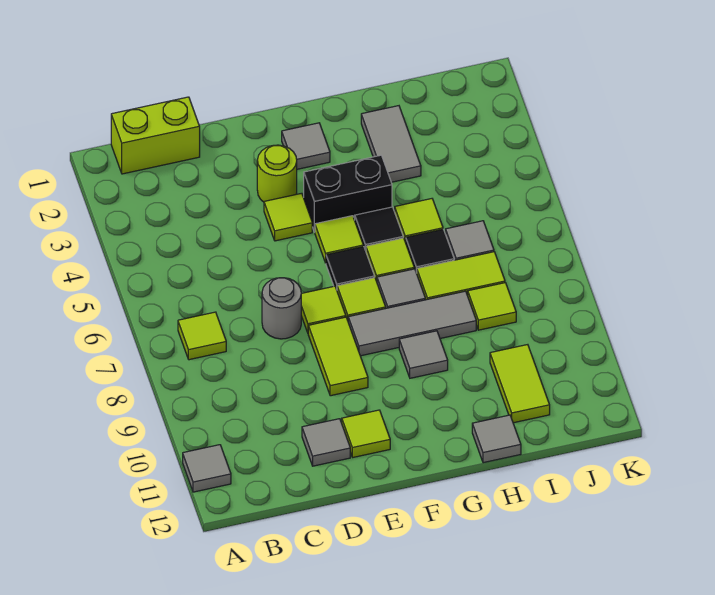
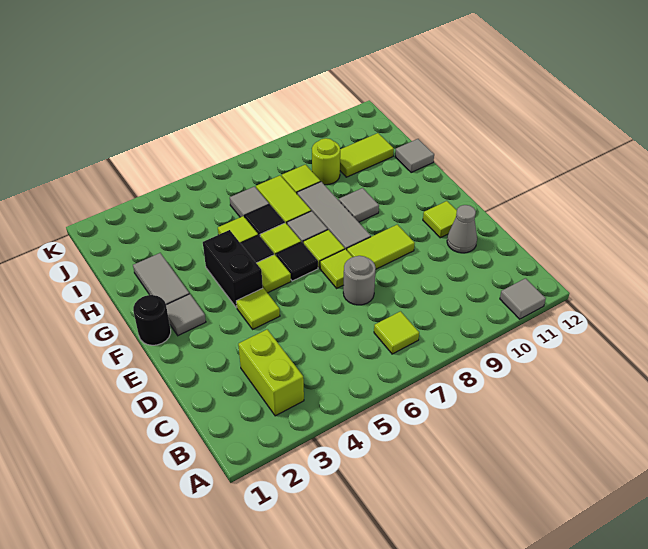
lime brick B1:C1 level 1 -> lime brick B3:C3 level 1
grey tile D11 level 1 -> grey cone D11 level 1
lime round brick E3 level 1 -> lime round brick I9 level 1
none -> black round brick F1 level 1
grey tile H2:H3 level 1 -> grey tile G2:H2 level 1

